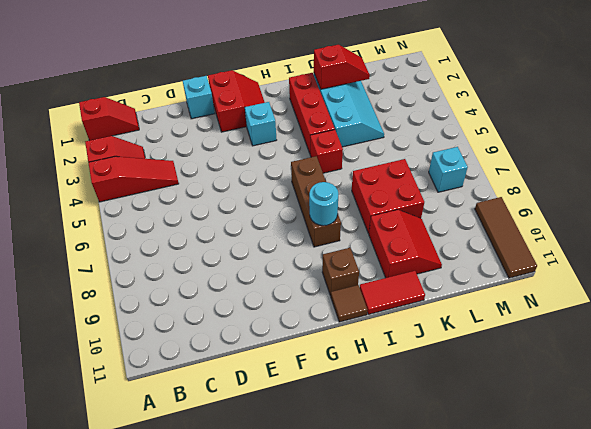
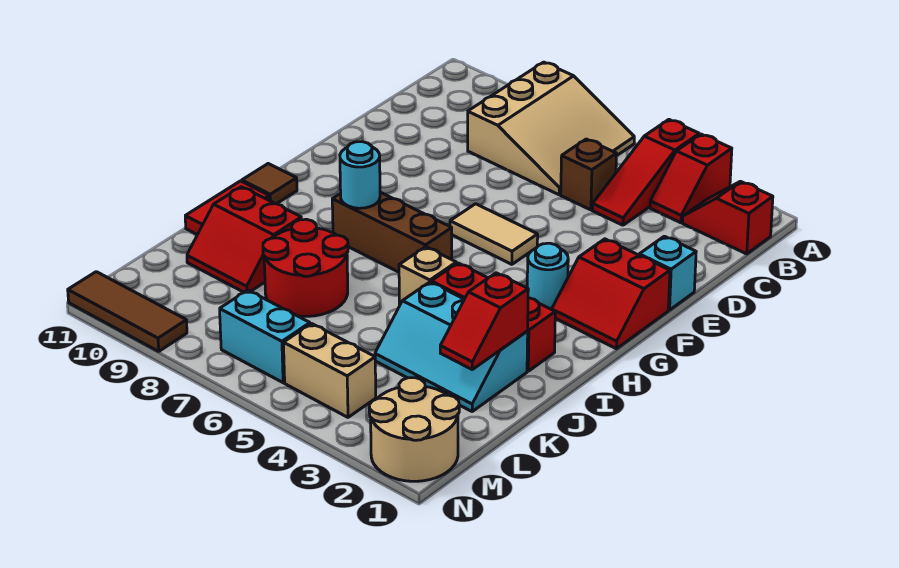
red slope A1:B1 level 1 top A -> red slope B1:B2 level 1 top 1
none -> tan slope A6:C8 level 1 top 8
none -> tan tile F5:F6 level 1
cyan brick G3 level 1 -> cyan round brick G3 level 1
brown brick H10 level 1 -> brown brick C5 level 1
red brick I5 level 1 -> tan brick I5 level 1
red brick J7:K8 level 1 -> red round brick J7:K8 level 1
none -> tan round brick M1:N2 level 1
none -> tan brick M4:M5 level 1
cyan brick M7 level 1 -> cyan brick M6:M7 level 1

